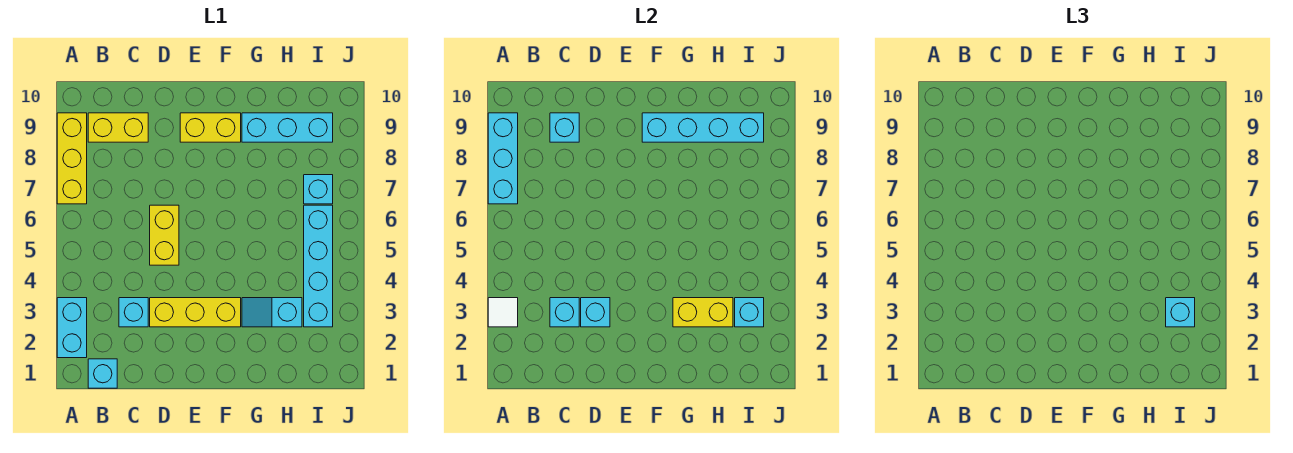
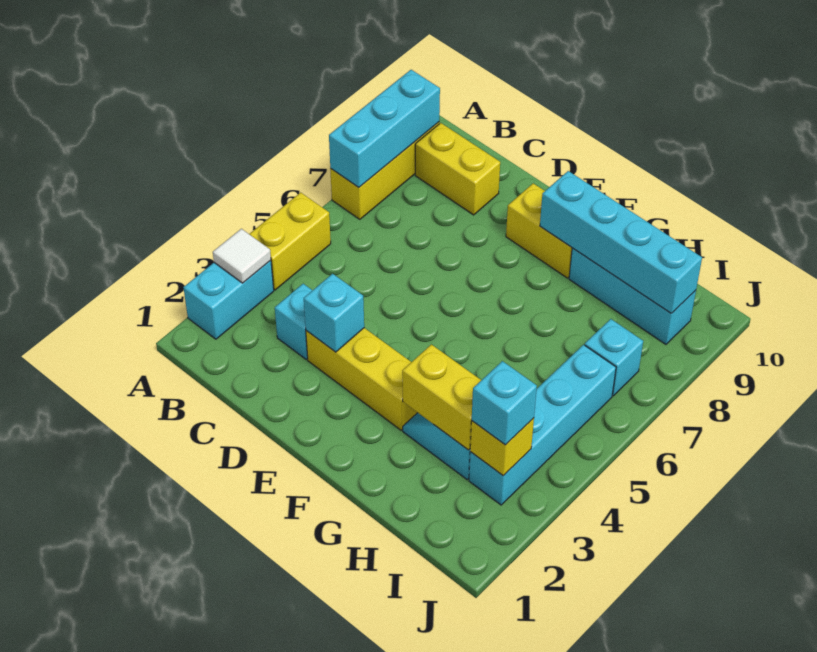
cyan brick B1 level 1 -> none
cyan brick C3 level 2 -> none
cyan brick C9 level 2 -> none
yellow brick D5:D6 level 1 -> yellow brick A4:A5 level 1
cyan brick I3 level 2 -> yellow brick I3 level 2

